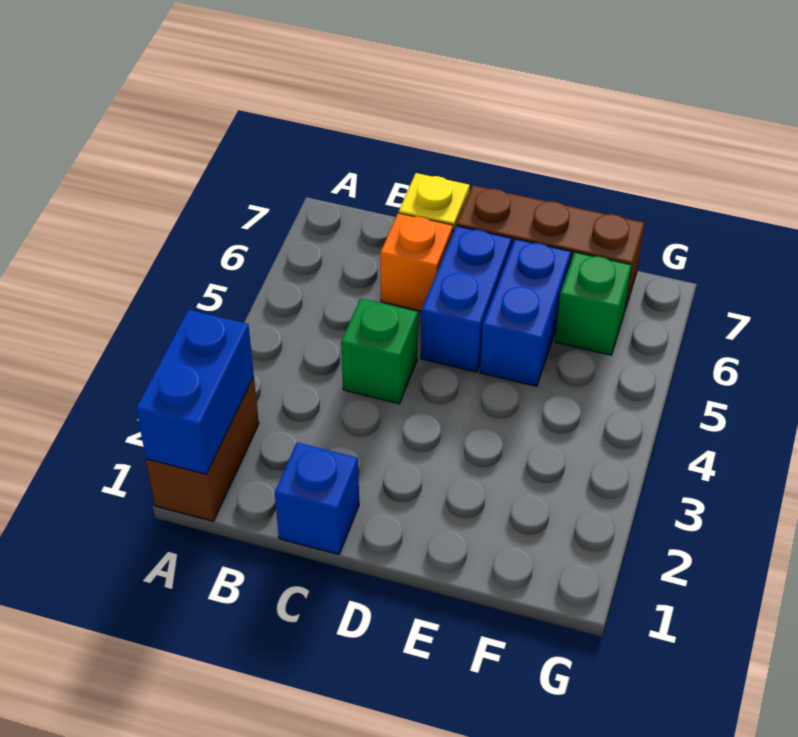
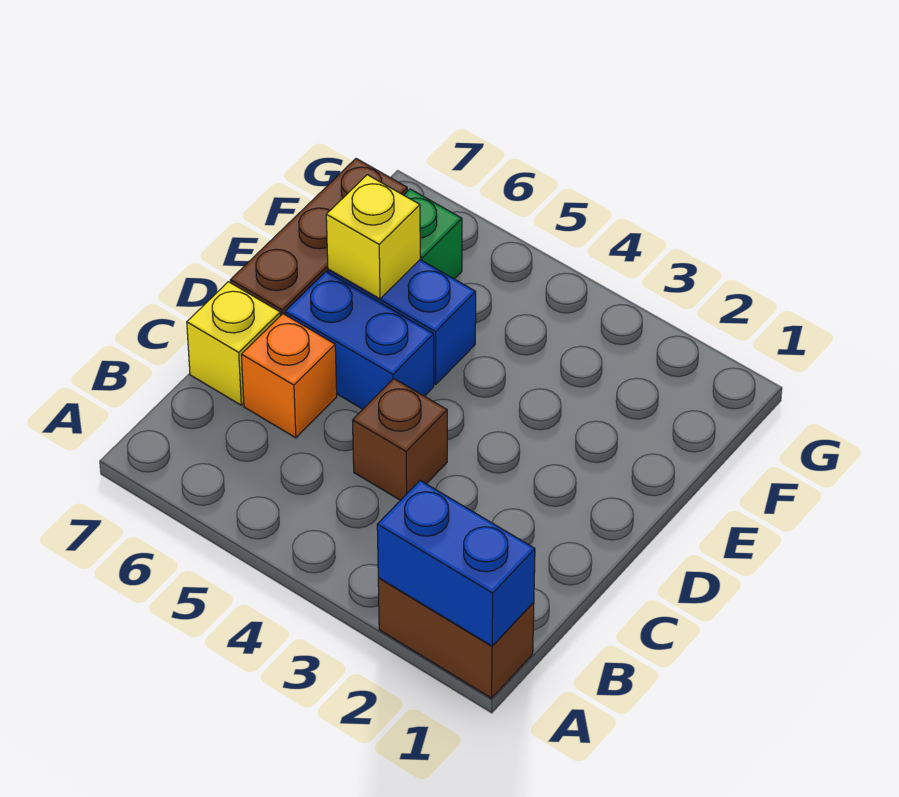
blue brick C1 level 1 -> none
green brick C4 level 1 -> brown brick C4 level 1
none -> yellow brick E6 level 2

